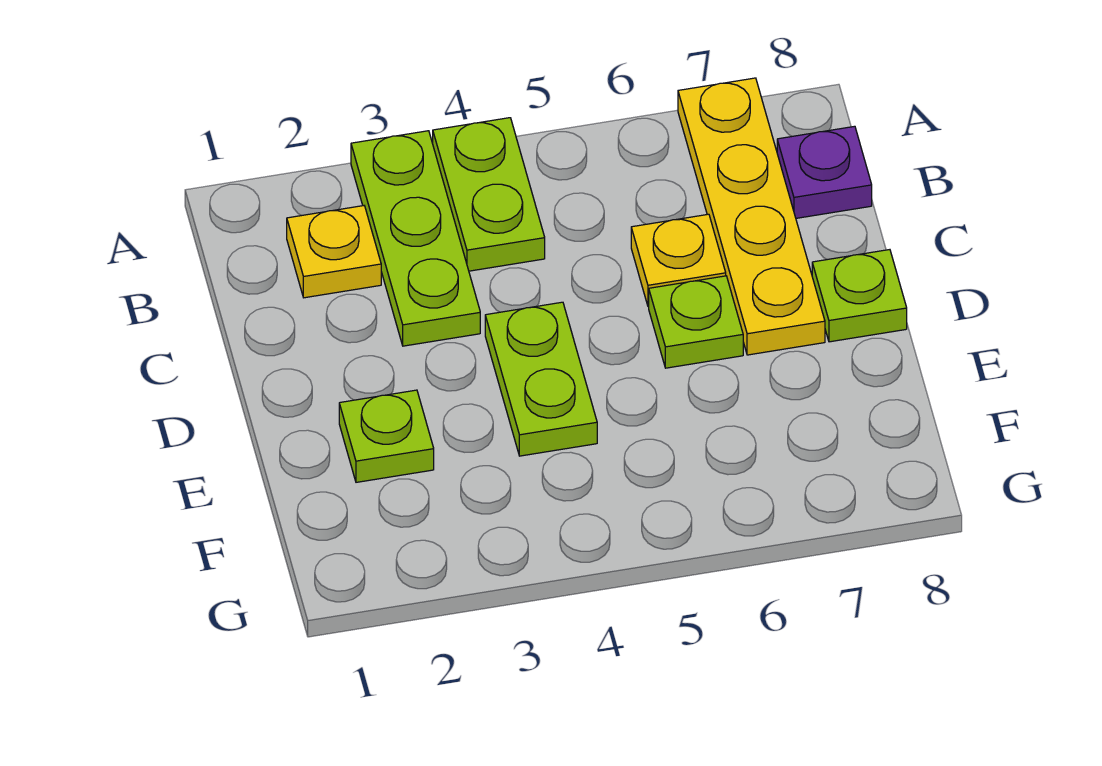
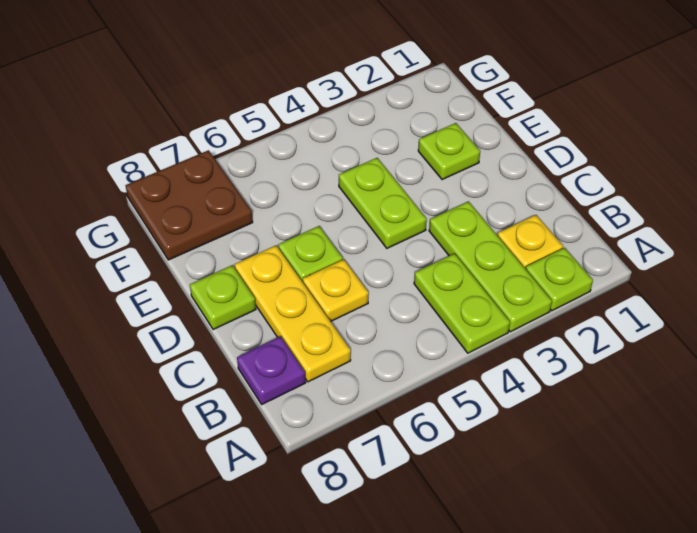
none -> lime plate A2 level 1
yellow plate A7:D7 level 1 -> yellow plate B7:D7 level 1
none -> brown plate F7:G8 level 1

